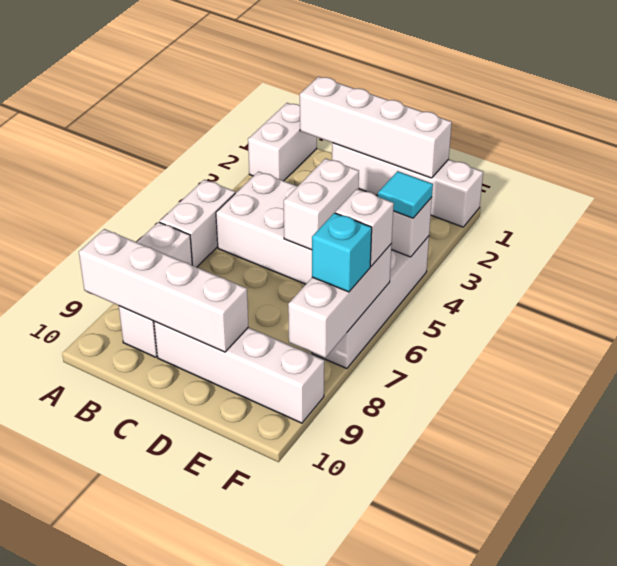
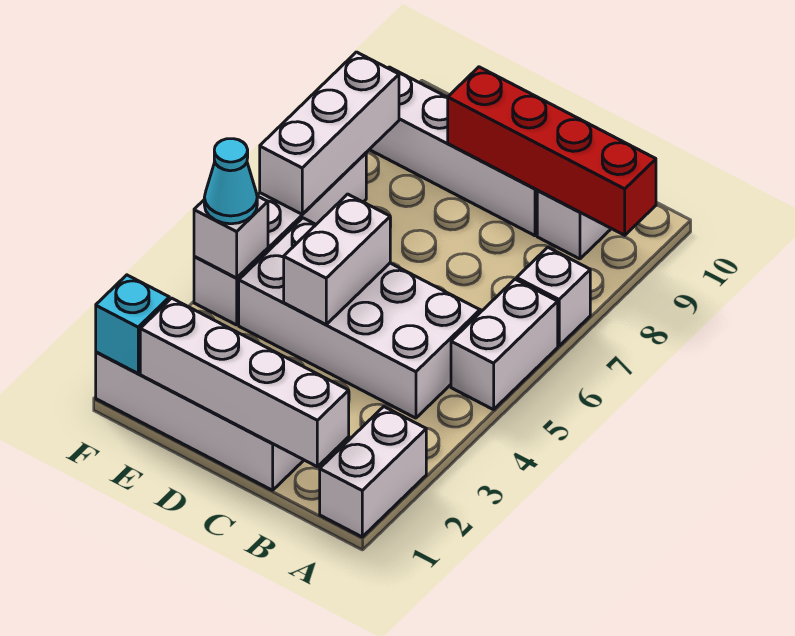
white brick A9:D9 level 2 -> red brick A9:D9 level 2
cyan tile F4 level 3 -> cyan cone F4 level 3
white brick F6 level 3 -> none
cyan brick F7 level 3 -> cyan brick F1 level 2

